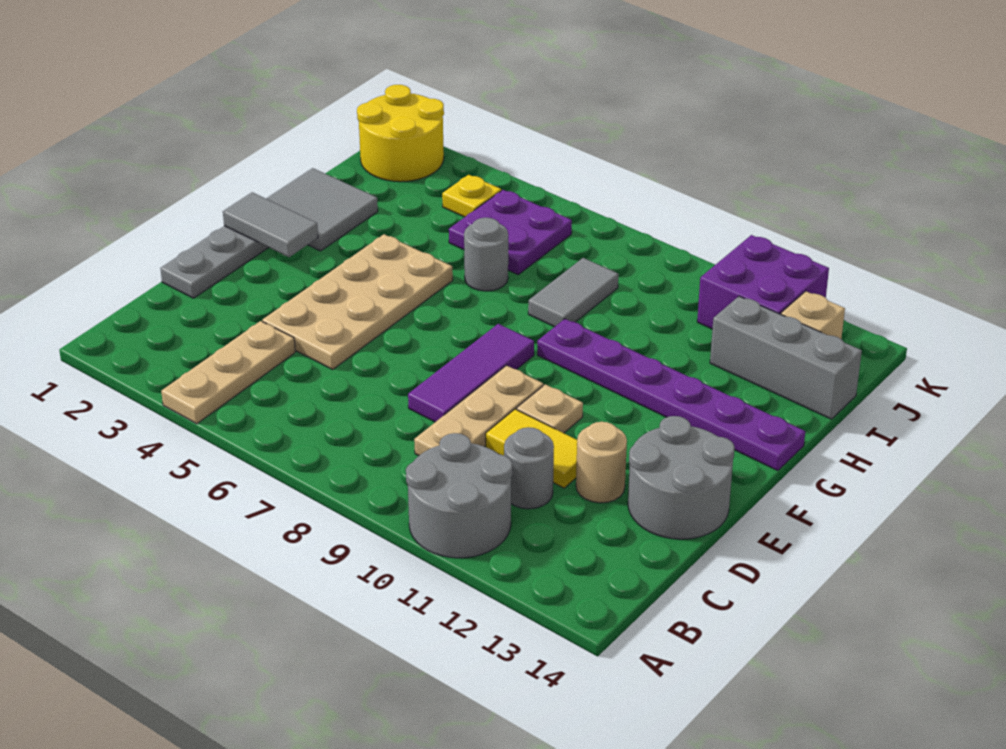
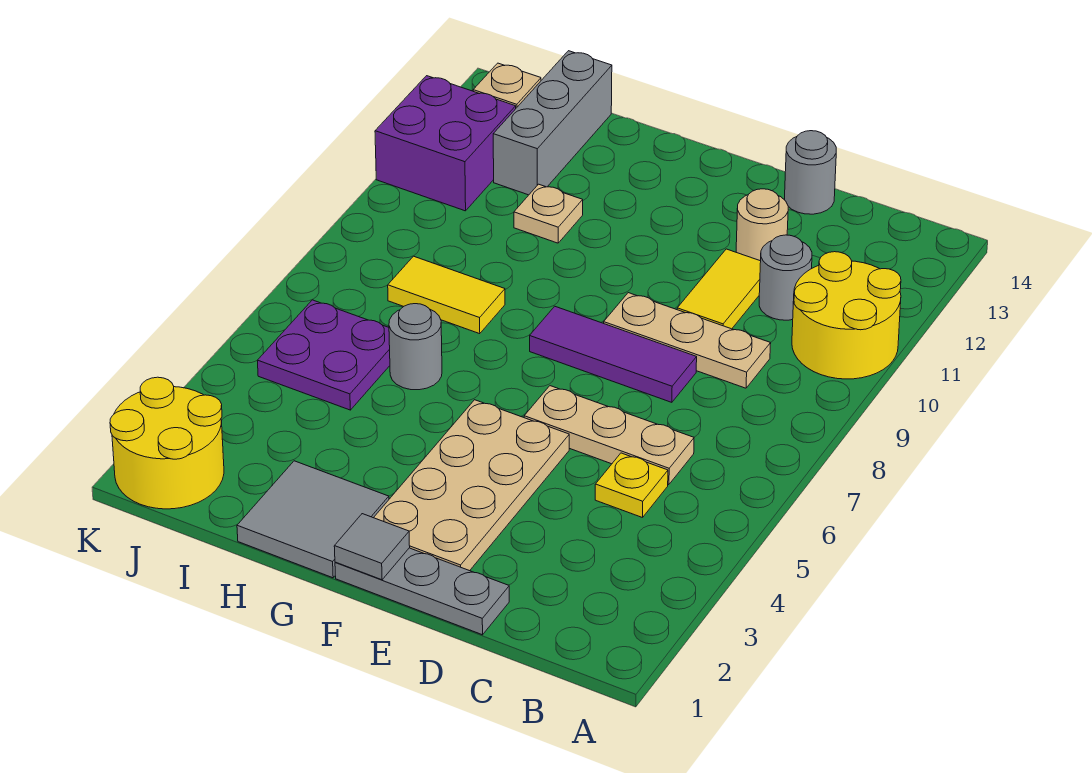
tan plate A4:C4 level 1 -> tan plate C6:E6 level 1
grey round brick A10:B11 level 1 -> yellow round brick A10:B11 level 1
tan plate D4:G5 level 1 -> tan plate E2:F5 level 1
grey round brick D13:E14 level 1 -> grey round brick D14 level 1
tan plate E10 level 1 -> tan plate H11 level 1
grey tile F1:F2 level 2 -> grey tile F1 level 2
purple plate G9:G14 level 1 -> none
grey tile H8:I8 level 1 -> yellow tile H8:I8 level 1
yellow plate J4 level 1 -> yellow plate C5 level 1

